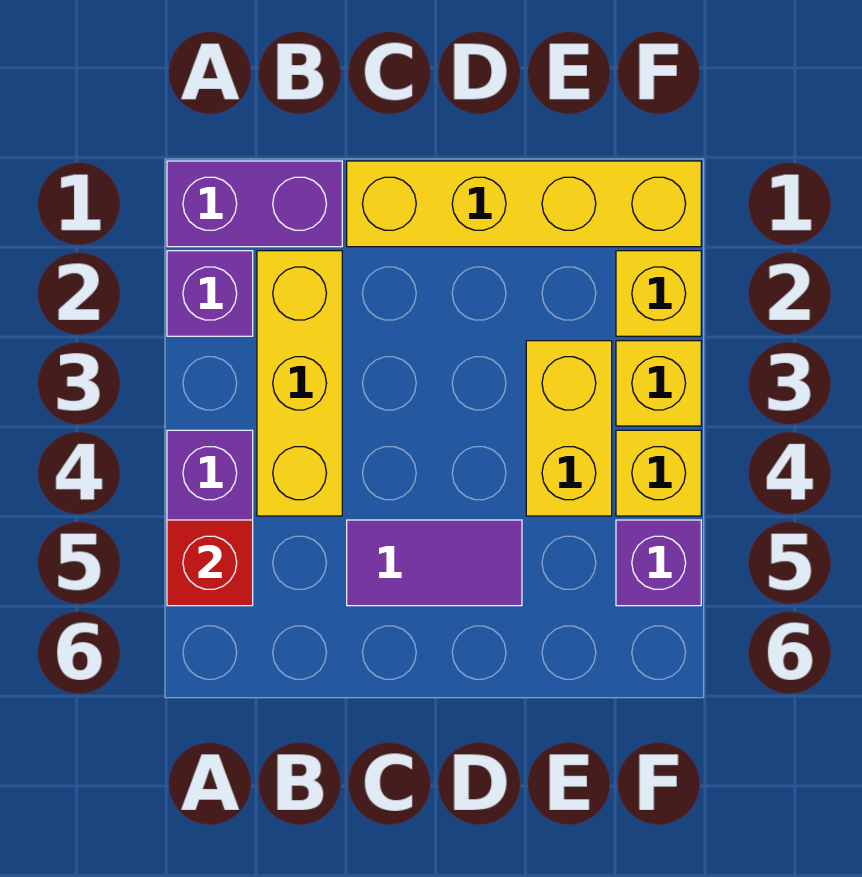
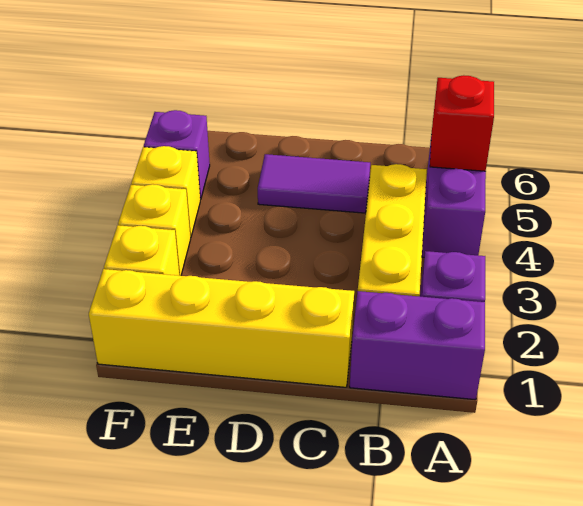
yellow brick E3:E4 level 1 -> none

